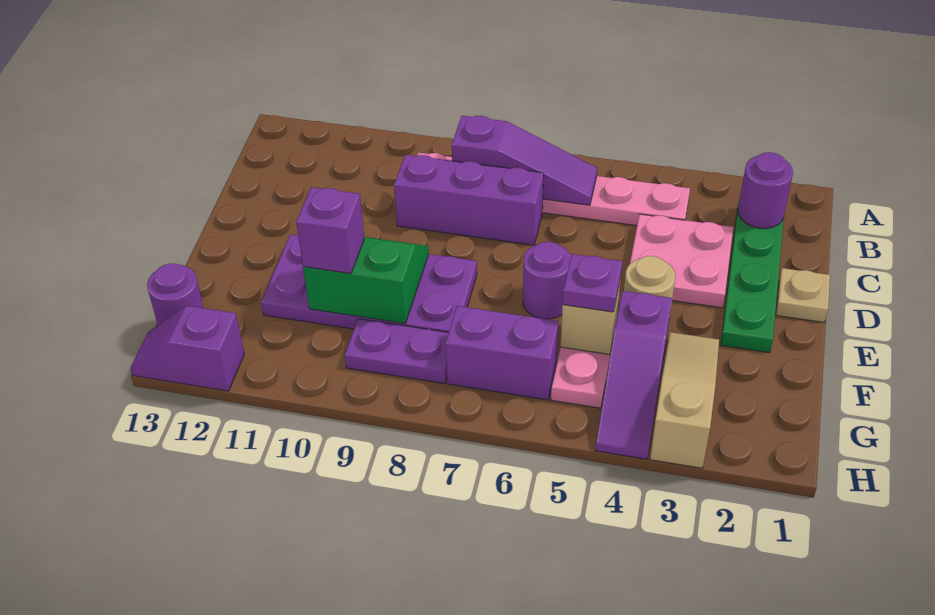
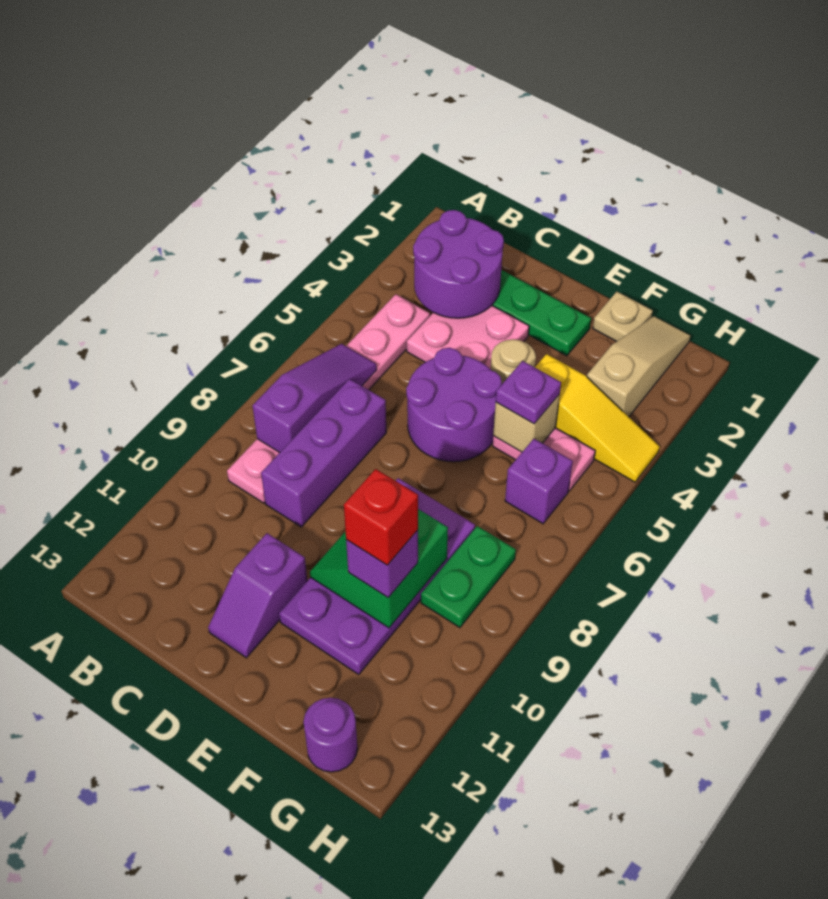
purple round brick B2 level 2 -> purple round brick B2:C3 level 2
tan plate D1 level 1 -> tan plate F1 level 1
purple round brick E6 level 1 -> purple round brick D5:E6 level 1
tan slope F3:H3 level 1 top H -> tan slope G1:G3 level 1 top 3
purple slope F4:H4 level 1 top F -> yellow slope F4:H4 level 1 top F
none -> red brick F10 level 4
purple brick G6:G7 level 1 -> purple brick G6 level 1
purple plate G8:G9 level 1 -> green plate G8:G9 level 1
purple slope H12:H13 level 1 top 12 -> purple slope D11:D12 level 1 top 11

